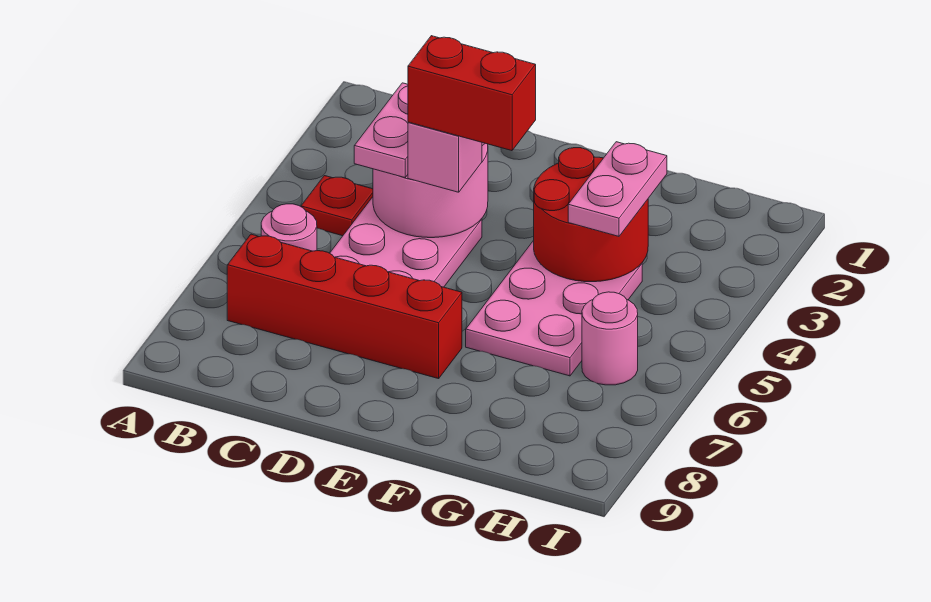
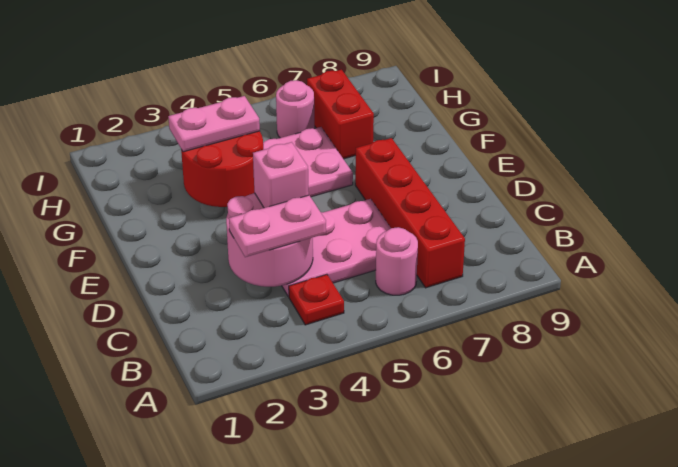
red brick D4:E4 level 4 -> red brick G7:H7 level 1

